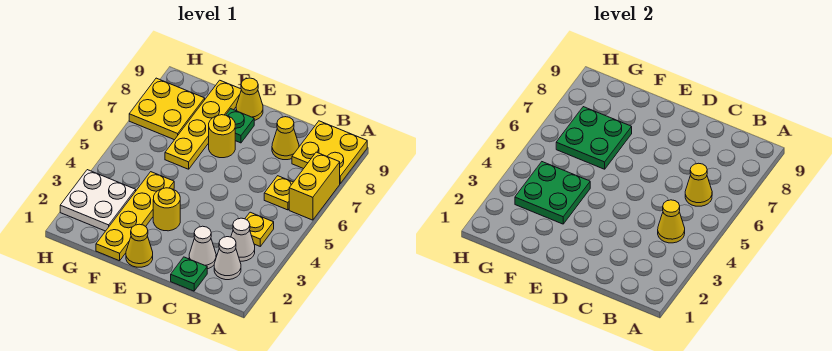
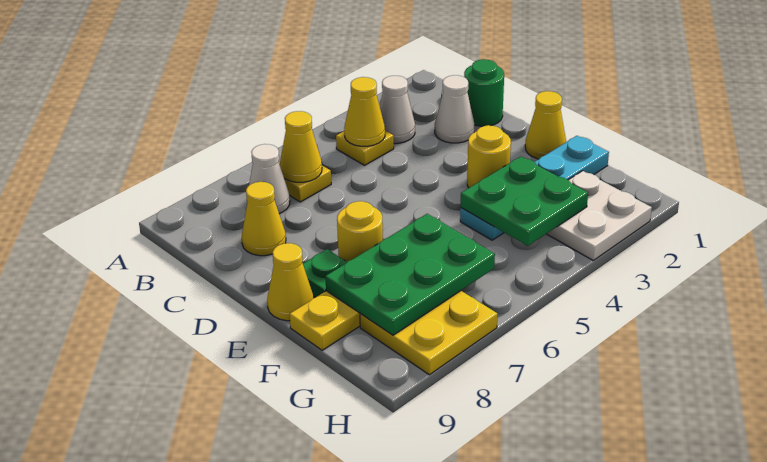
yellow brick A6:A7 level 1 -> none
yellow plate A8:B9 level 1 -> none
white cone B2 level 1 -> white cone B7 level 1
green plate C1 level 1 -> green round brick C1 level 1
yellow plate F1:F4 level 1 -> cyan plate F1:F4 level 1
green plate F6:G7 level 2 -> green plate F6:G8 level 2

